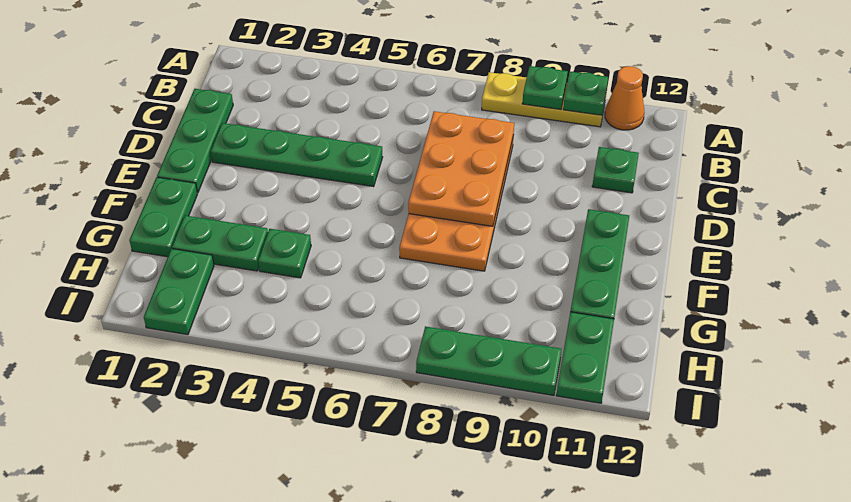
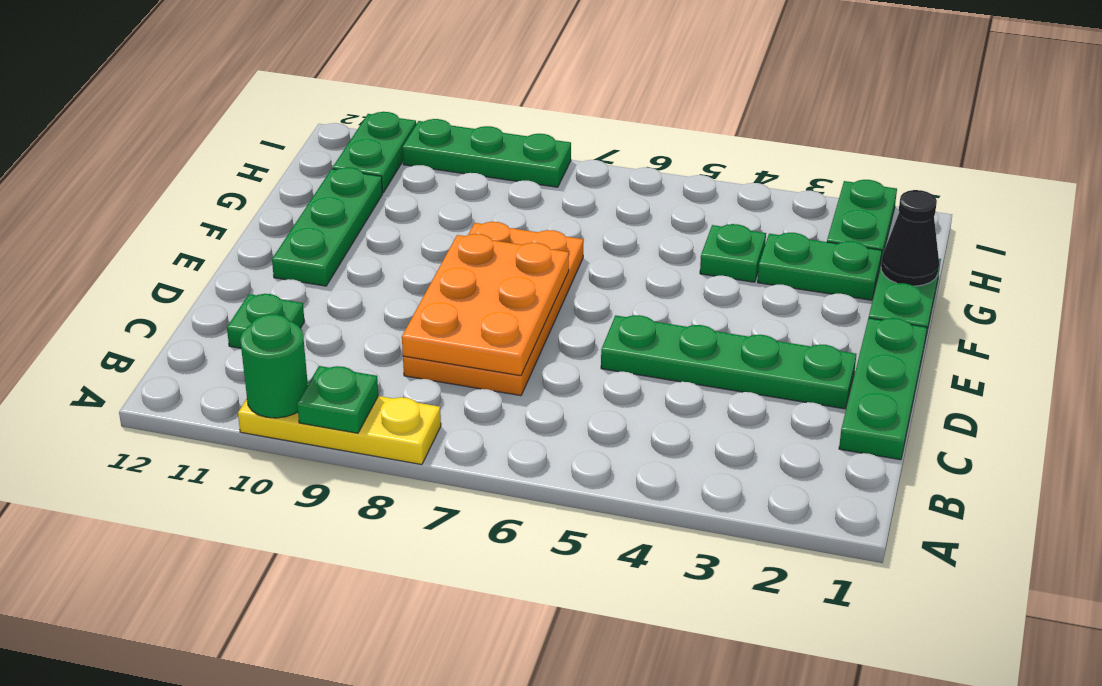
green plate A10 level 2 -> green round brick A10 level 2
orange cone A11 level 1 -> none
none -> black cone G1 level 2

